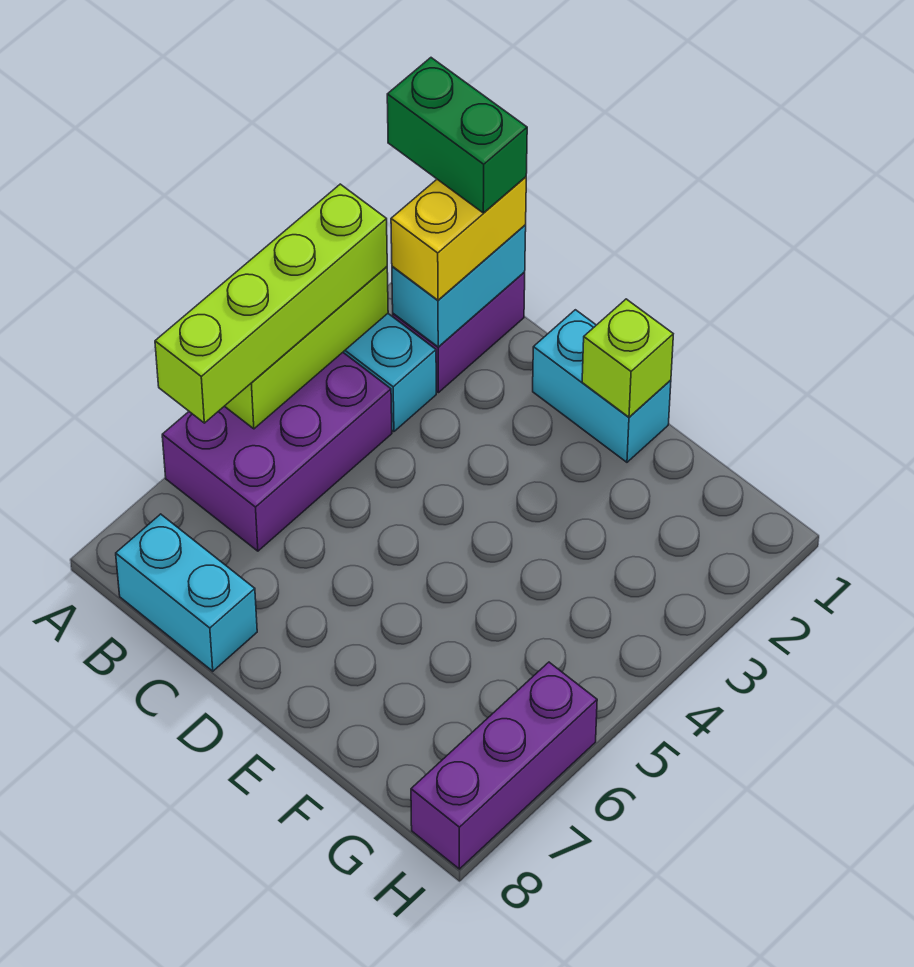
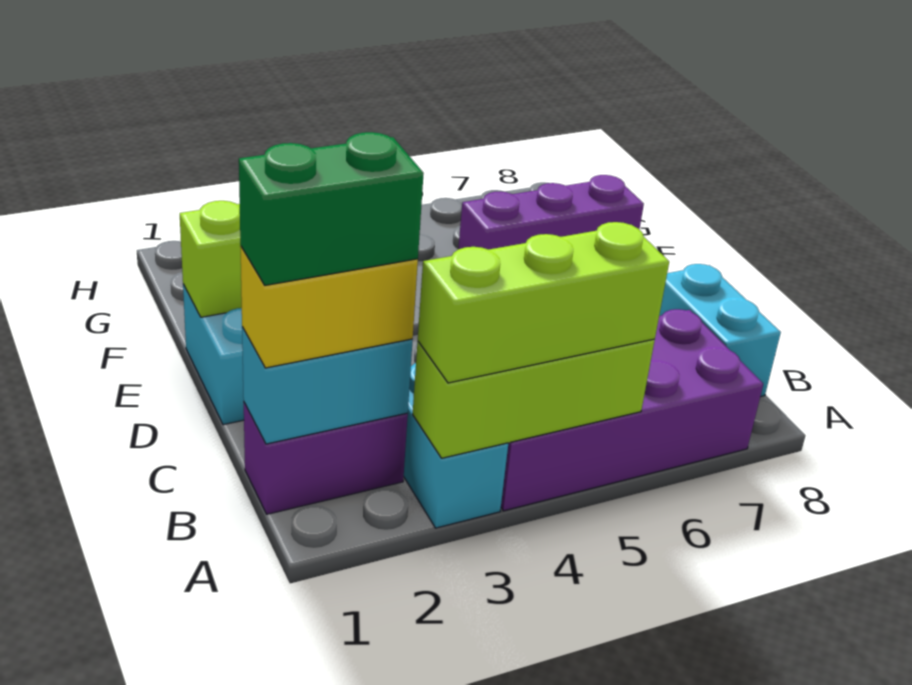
green brick A1:B1 level 4 -> green brick B1:B2 level 4
lime brick A3:A6 level 3 -> lime brick A3:A5 level 3
purple brick A4:B6 level 1 -> purple brick A4:B7 level 1
purple brick H6:H8 level 1 -> purple brick F6:F8 level 1

